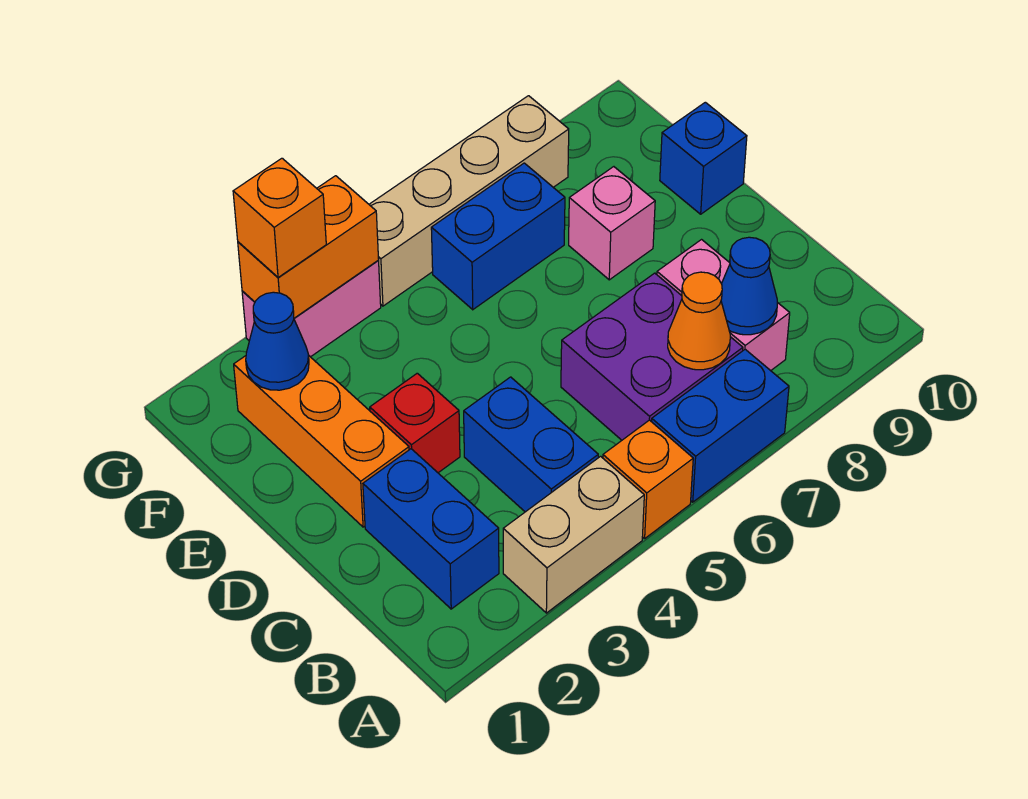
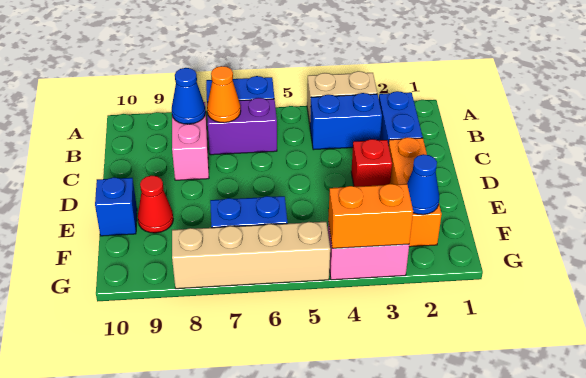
orange brick A5 level 1 -> none
blue brick B4:C4 level 1 -> blue brick B3:B4 level 1
purple brick B6:C7 level 1 -> purple brick B6:B7 level 1
pink brick E8 level 1 -> none
none -> red cone E9 level 1
orange brick G3 level 3 -> none

